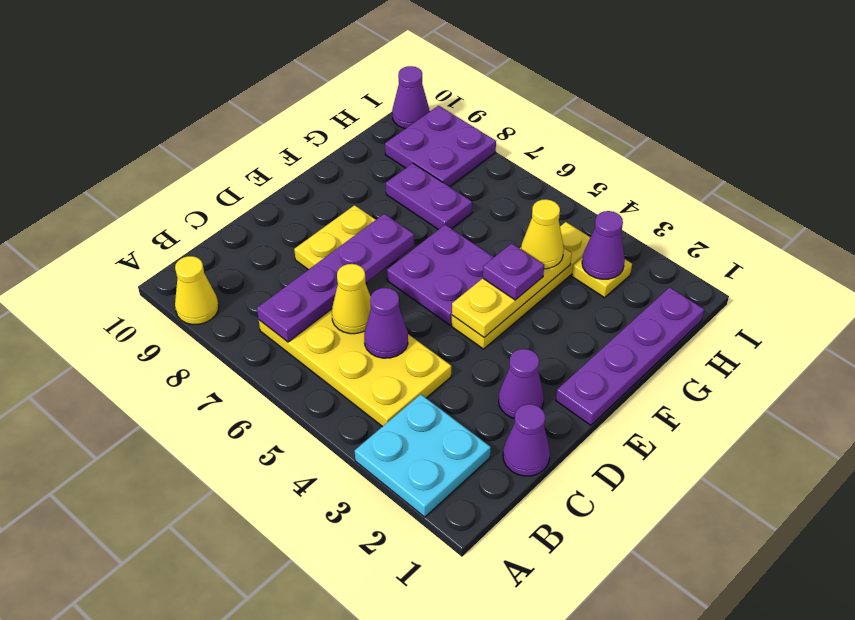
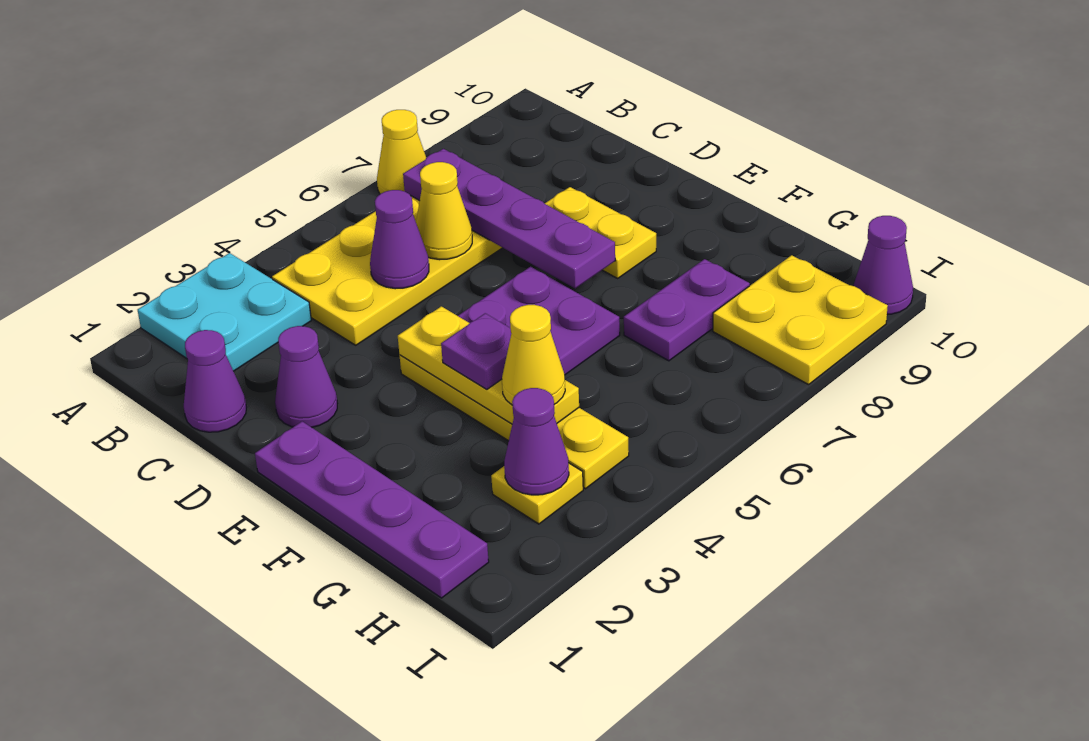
yellow cone A9 level 1 -> yellow cone A7 level 1
purple plate H8:I9 level 1 -> yellow plate H8:I9 level 1

